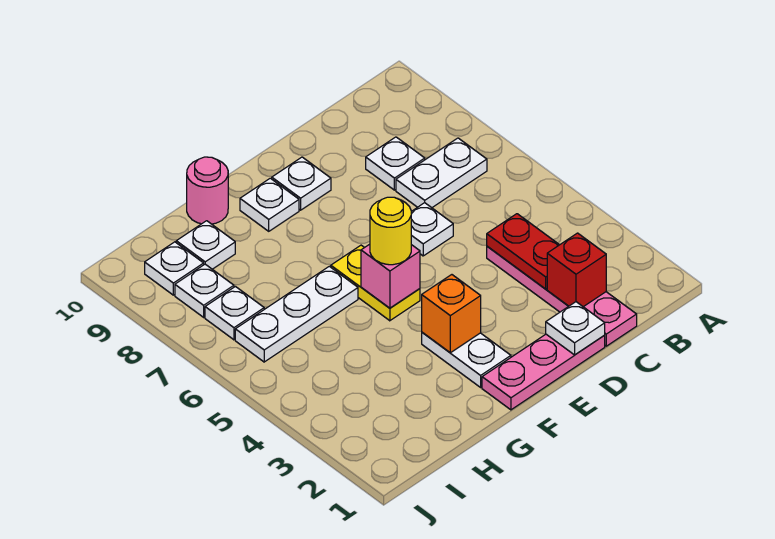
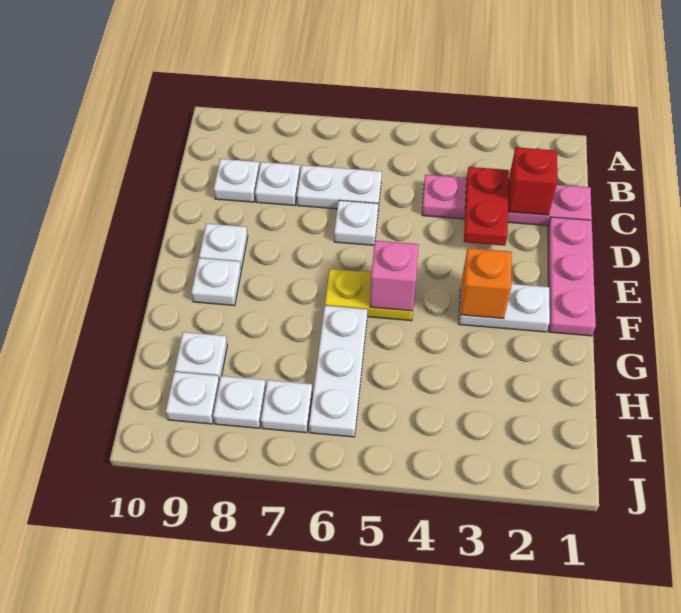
white plate B7:C7 level 1 -> white plate C6:C7 level 1
red plate C3:C4 level 2 -> red plate C3:D3 level 2
white plate D1 level 2 -> white plate C9 level 1
yellow round brick F5 level 3 -> none
pink round brick G10 level 1 -> none

